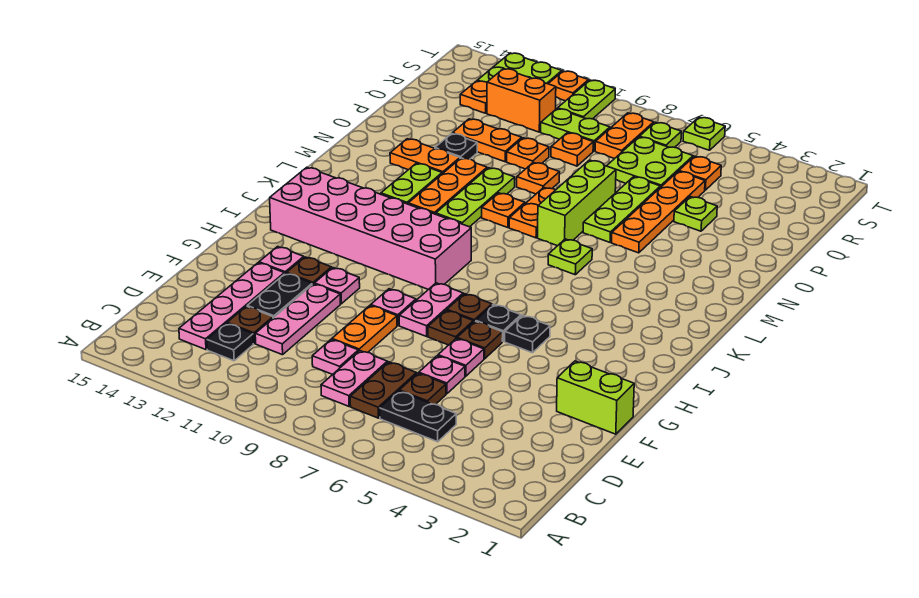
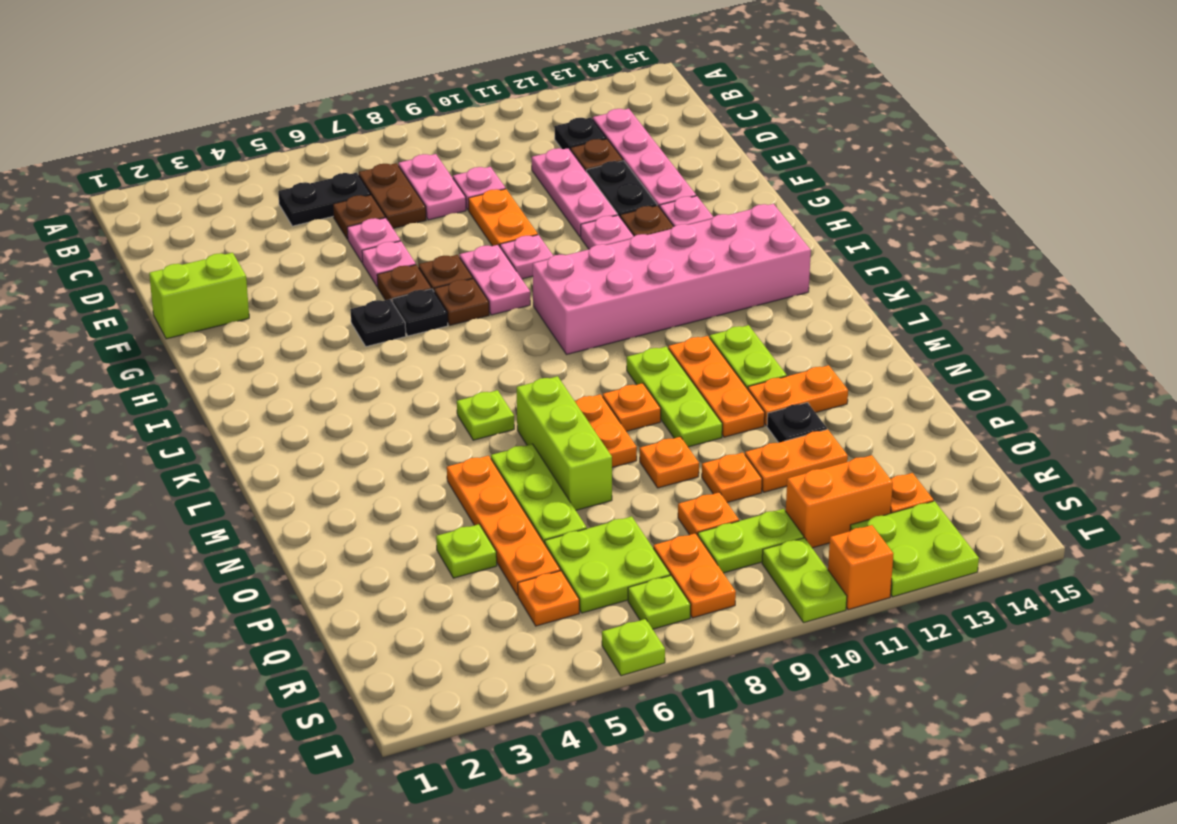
orange plate T11 level 1 -> orange brick T11 level 1

